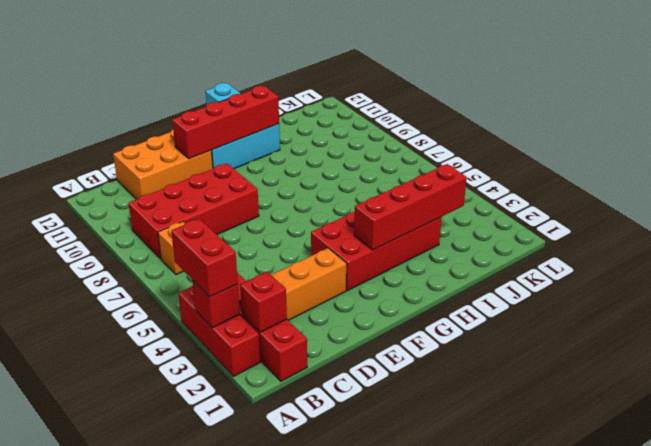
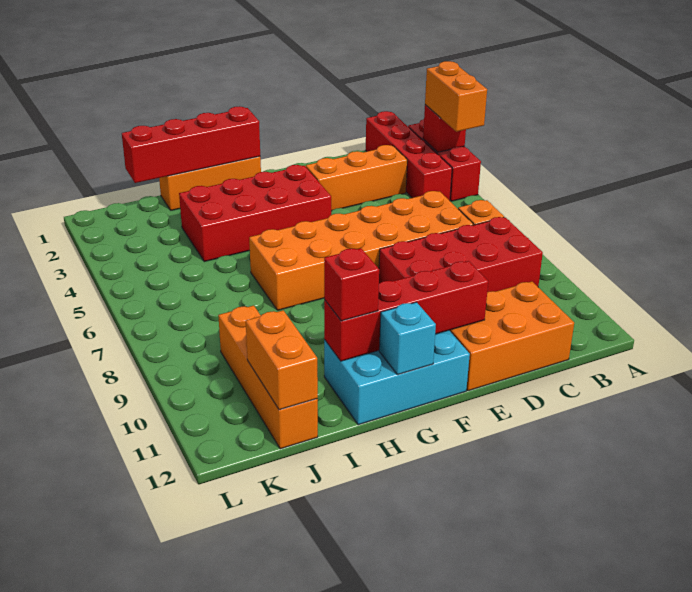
red brick A3:A4 level 3 -> orange brick A3:A4 level 3
red brick B2 level 2 -> red brick H11 level 3
none -> orange brick C6:H7 level 1
none -> orange brick G1:I1 level 1
red brick G3:J3 level 2 -> red brick G1:J1 level 2
none -> orange brick J9:J12 level 1
none -> orange brick J11:J12 level 2

